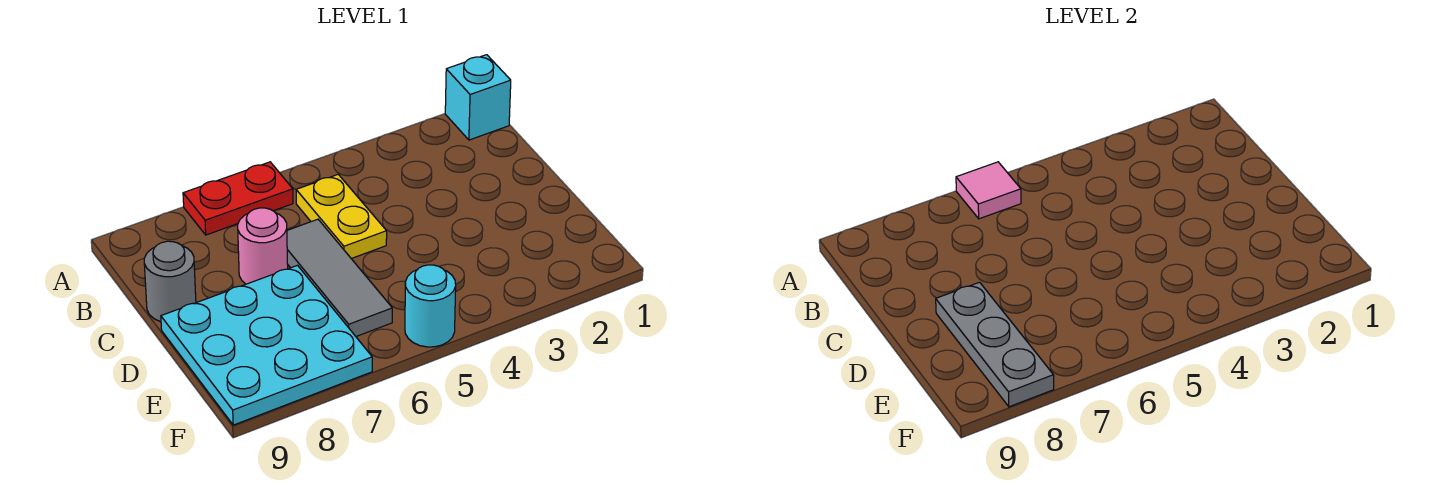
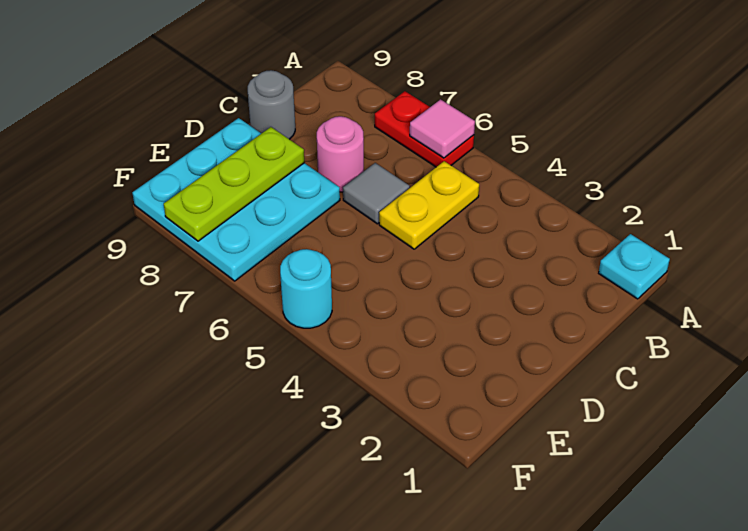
cyan brick A1 level 1 -> cyan plate A1 level 1
grey tile C6:E6 level 1 -> grey tile C6 level 1
grey plate D8:F8 level 2 -> lime plate D8:F8 level 2

